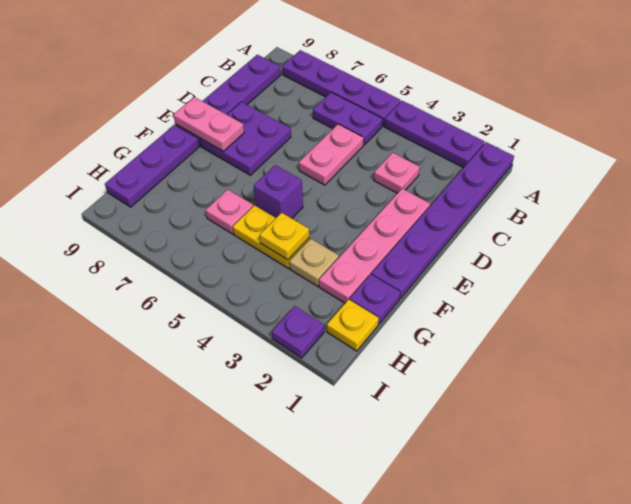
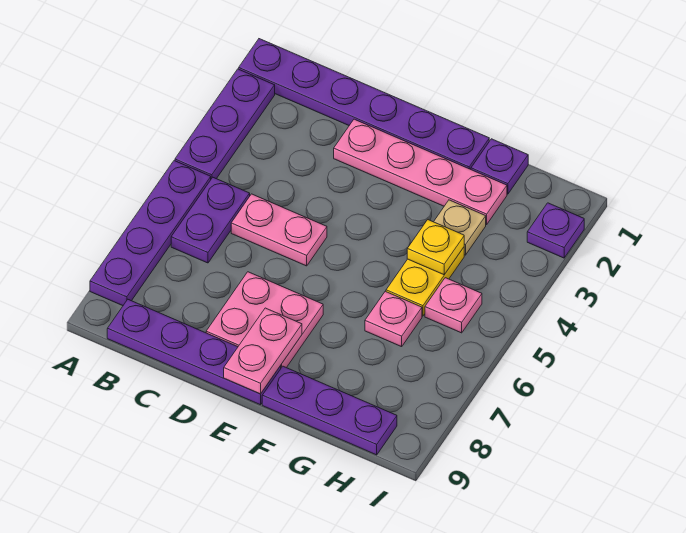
pink plate C3 level 1 -> pink plate H5 level 1
purple plate D7:E8 level 1 -> pink plate D7:E8 level 1
purple brick F5 level 1 -> none
yellow plate H1 level 1 -> none

